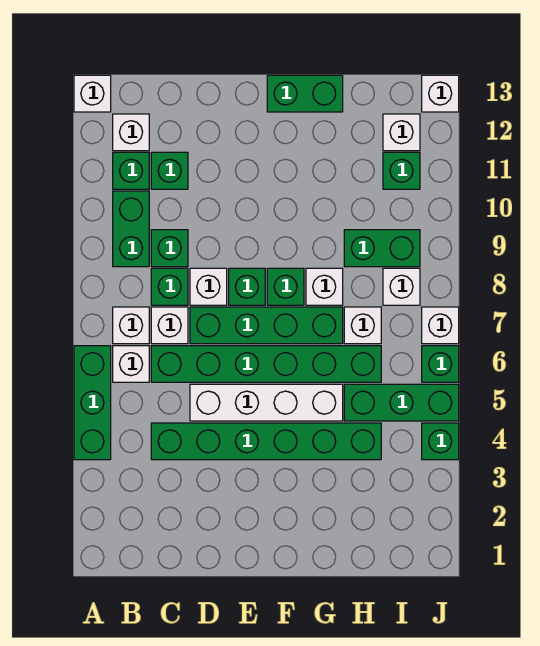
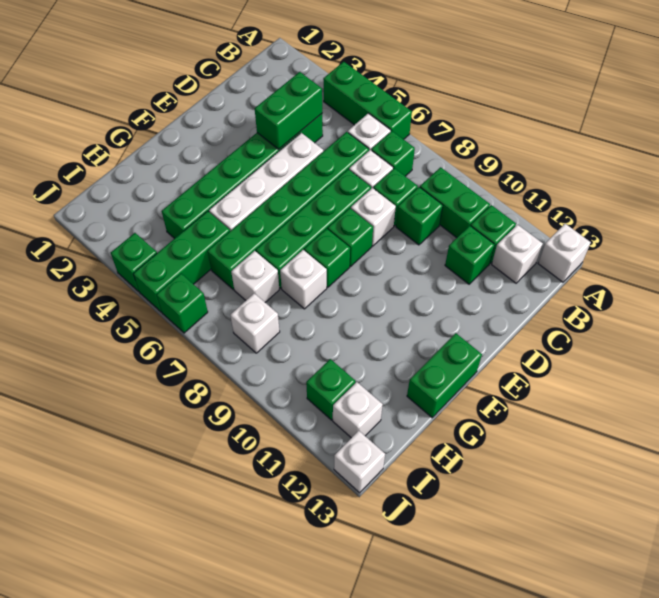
white brick B7 level 1 -> green brick B7 level 1
green brick H9:I9 level 1 -> green brick C4:D4 level 2
white brick J7 level 1 -> none

